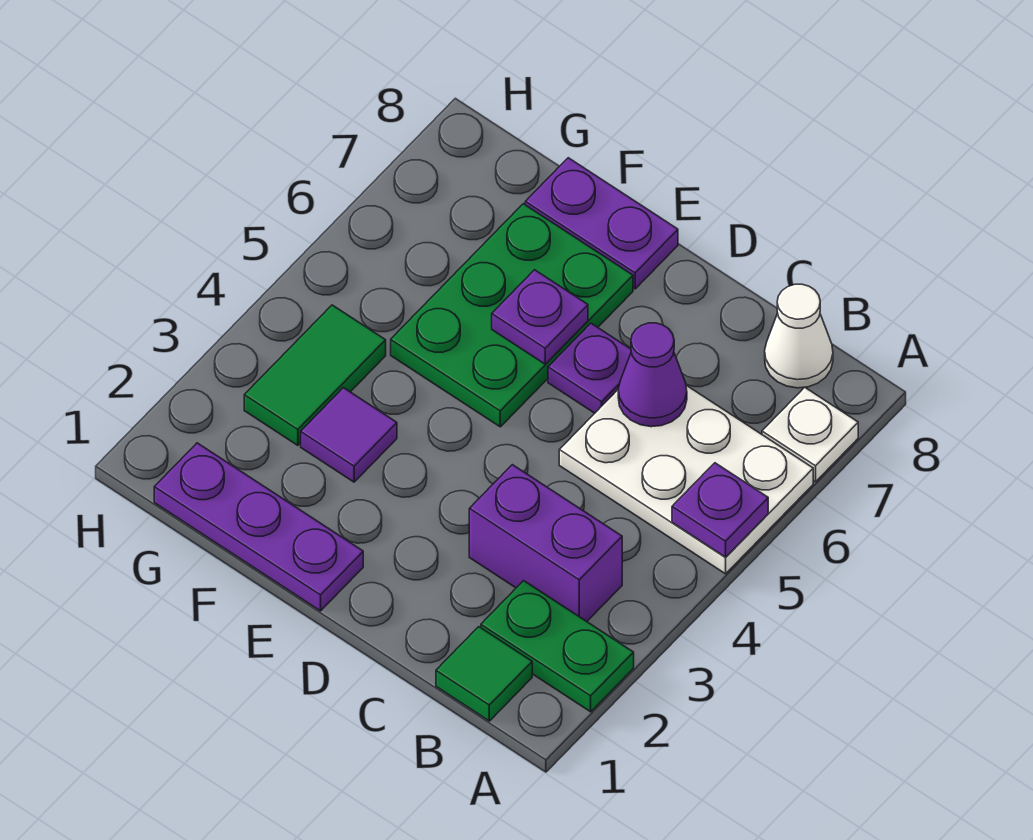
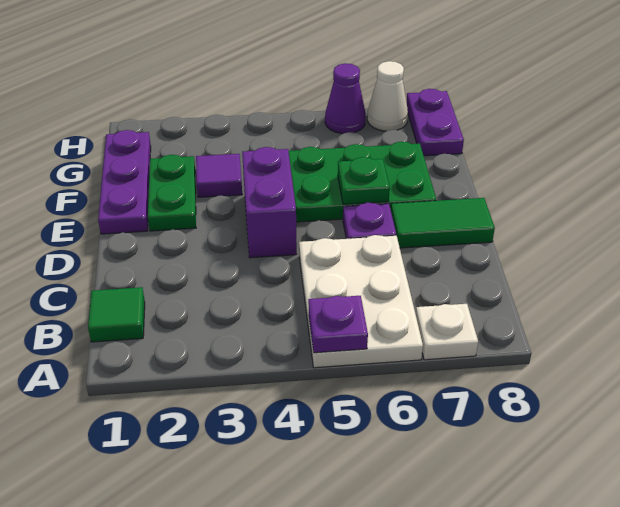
green plate A2:B2 level 1 -> green plate E2:F2 level 1
purple brick B3:C3 level 1 -> purple brick D4:E4 level 1
white cone B8 level 1 -> white cone H7 level 1
purple cone C6 level 2 -> purple cone H6 level 1
purple plate E6 level 2 -> green plate E6 level 2
purple plate E8:F8 level 1 -> purple plate G8:H8 level 1
green tile G3:G4 level 1 -> green tile D7:D8 level 1

